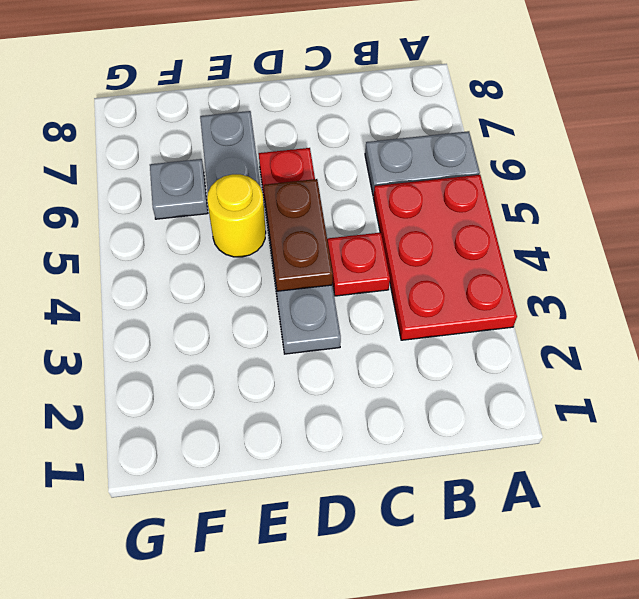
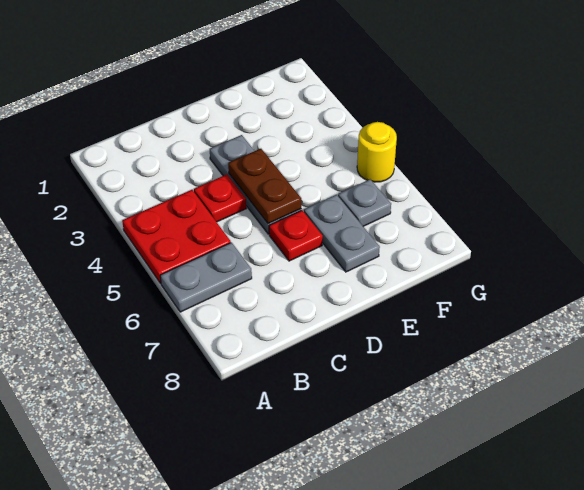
red plate A3:B5 level 1 -> red plate A4:B5 level 1
yellow round brick E5 level 1 -> yellow round brick G5 level 1

